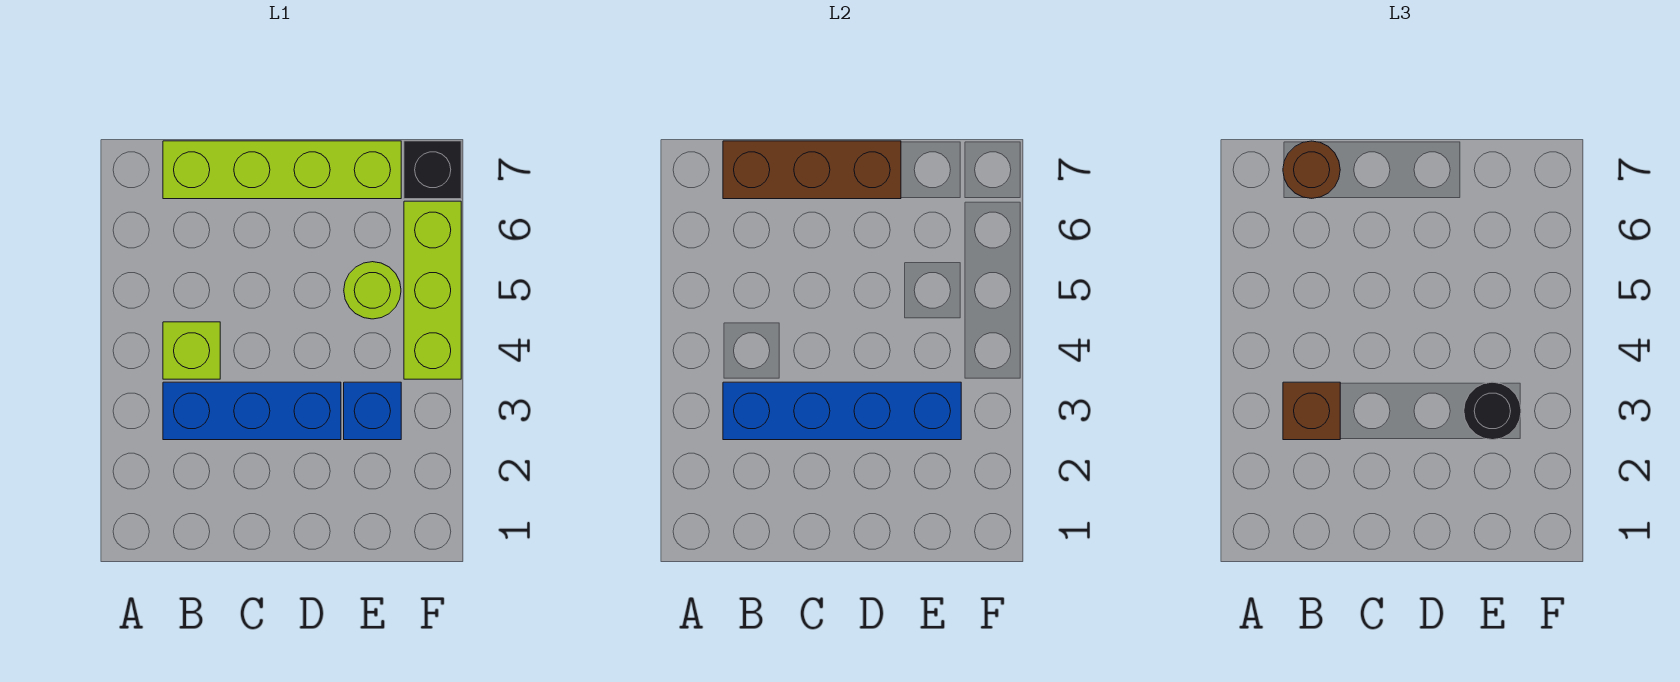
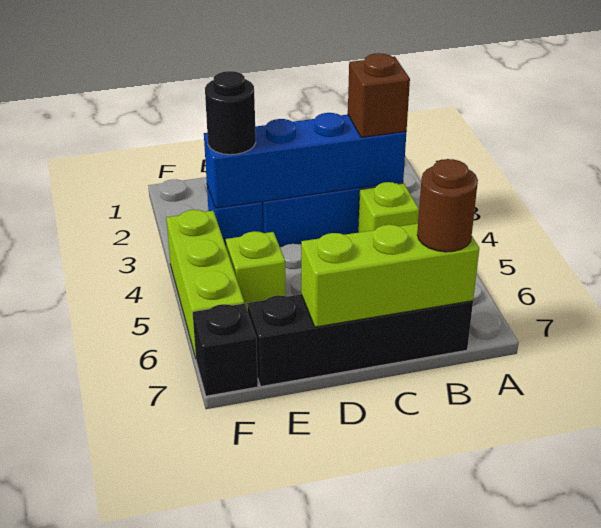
lime brick B7:E7 level 1 -> black brick B7:E7 level 1
brown brick B7:D7 level 2 -> lime brick B7:D7 level 2
lime round brick E5 level 1 -> lime brick E5 level 1

